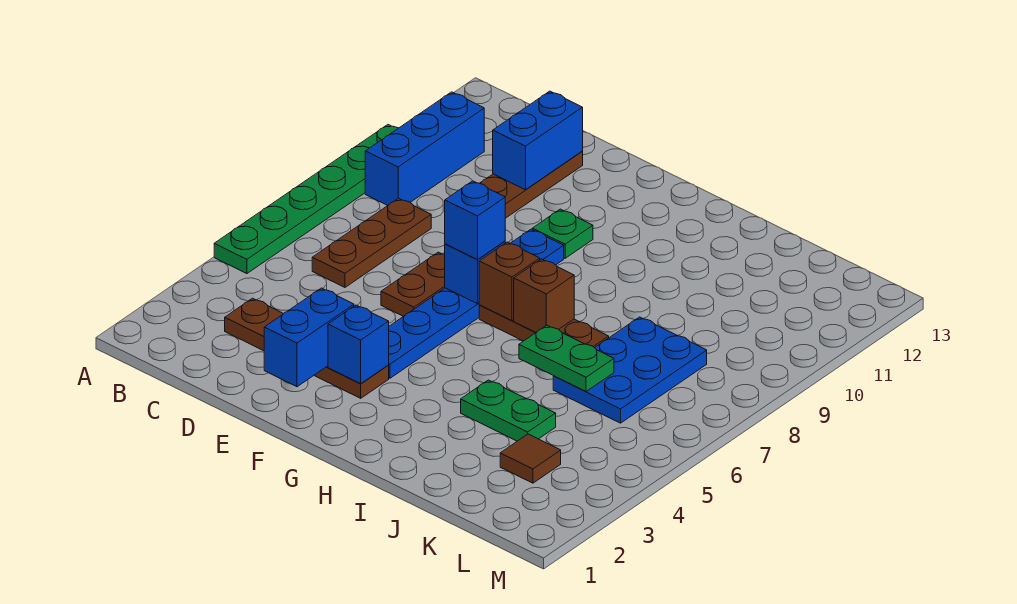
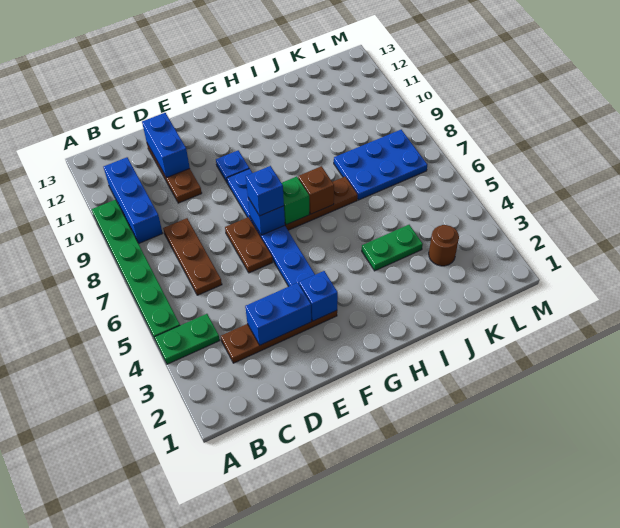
blue brick E2:E3 level 2 -> blue brick D3:E3 level 2
green plate F10 level 1 -> blue plate F10 level 1
brown brick G7 level 2 -> green brick G7 level 2
green plate I6:J6 level 2 -> green plate A4:B4 level 1
blue plate J6:K8 level 1 -> blue plate J7:L8 level 1
brown tile K3 level 1 -> brown round brick K3 level 1

